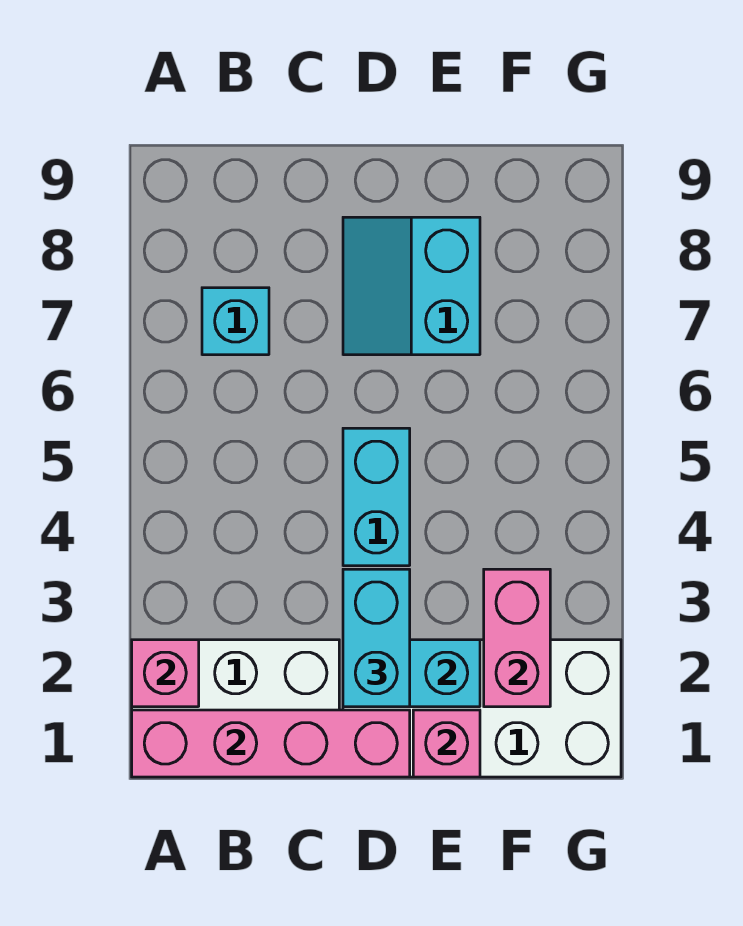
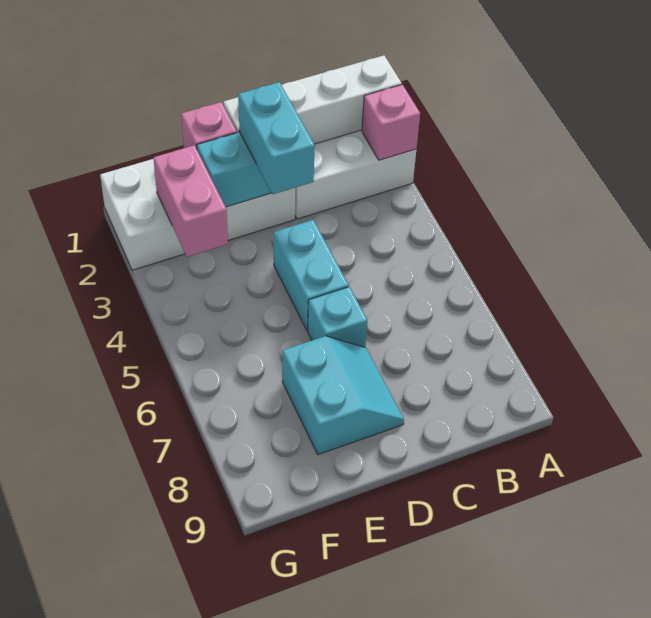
pink brick A1:D1 level 2 -> white brick A1:D1 level 2
cyan brick B7 level 1 -> cyan brick D6 level 1

